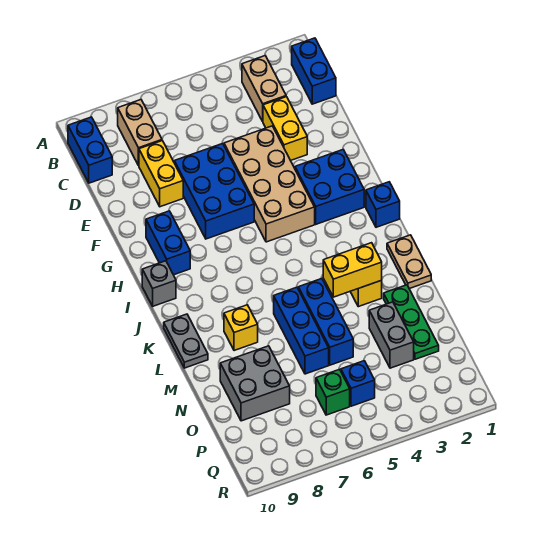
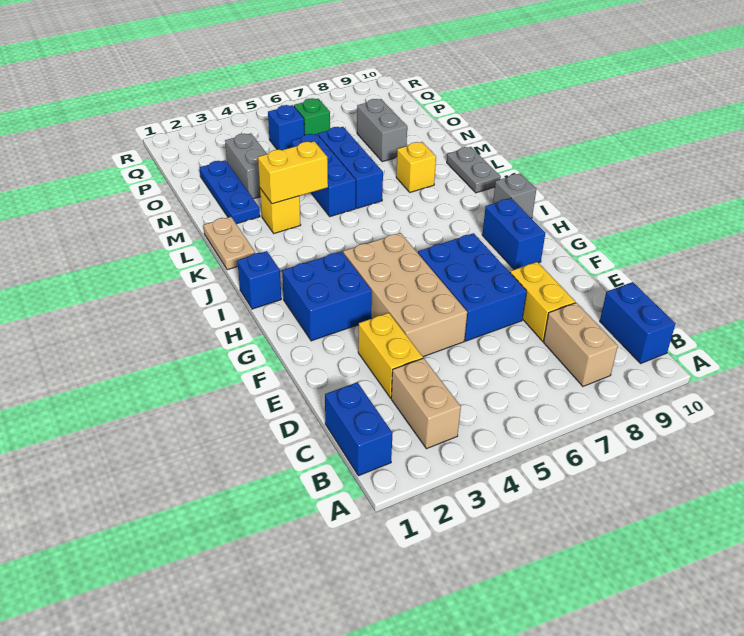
green plate M2:O2 level 1 -> blue plate M2:O2 level 1
grey brick N8:O9 level 1 -> grey brick N8:O8 level 1

